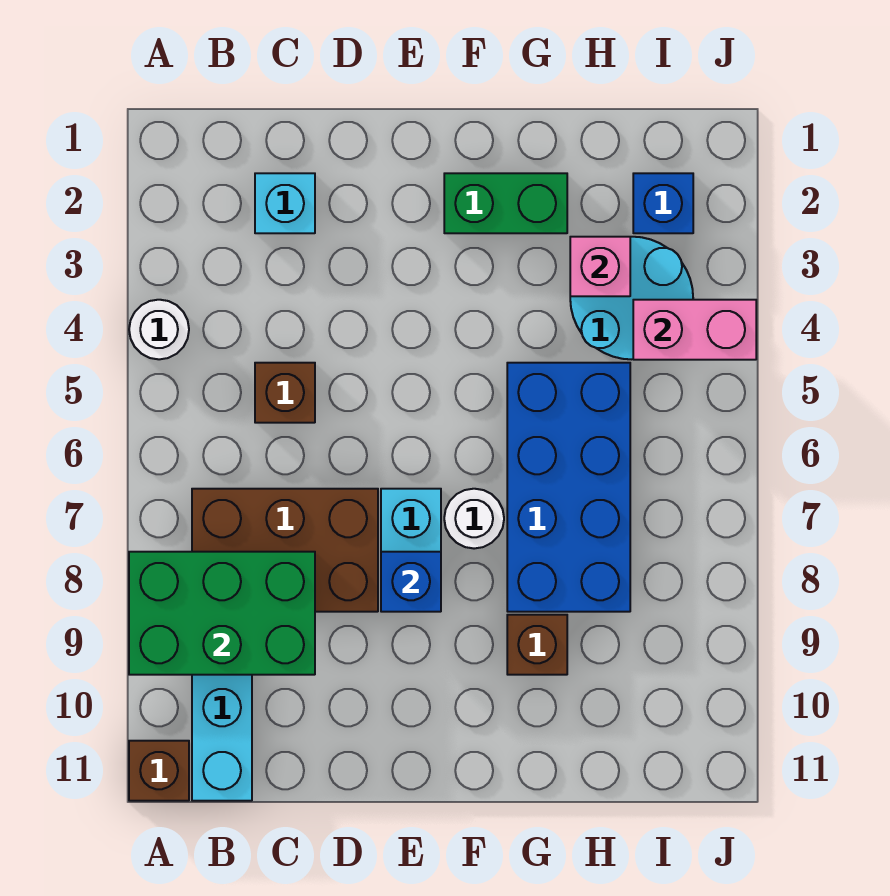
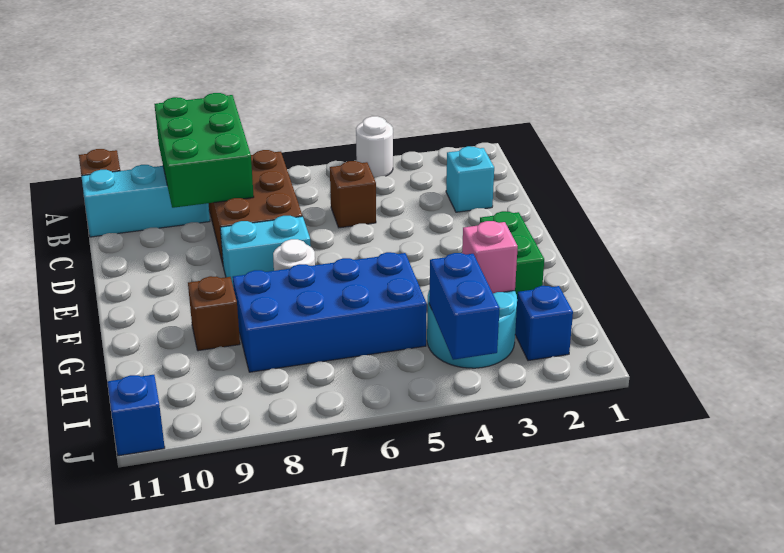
blue brick E8 level 2 -> blue brick J11 level 1
pink brick I4:J4 level 2 -> blue brick I4:J4 level 2

